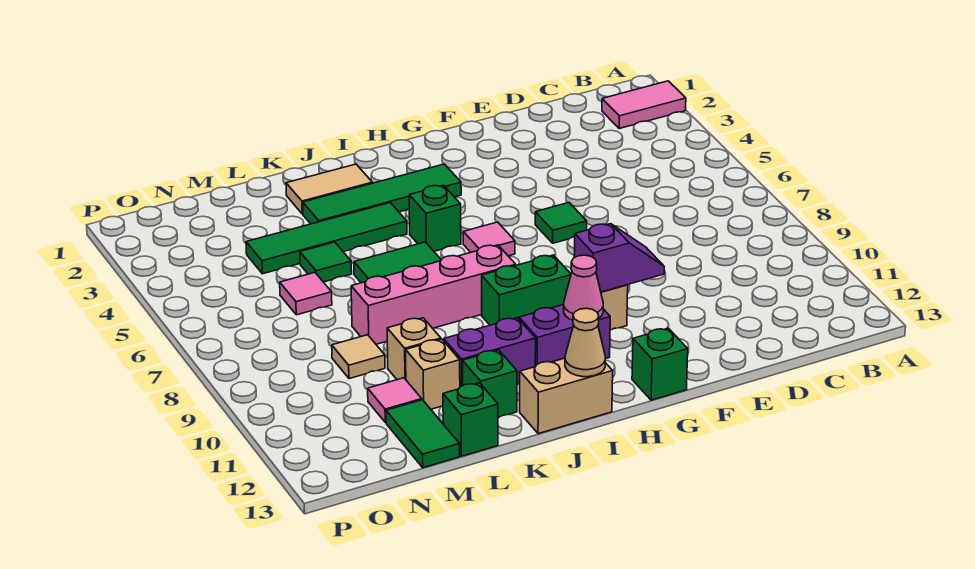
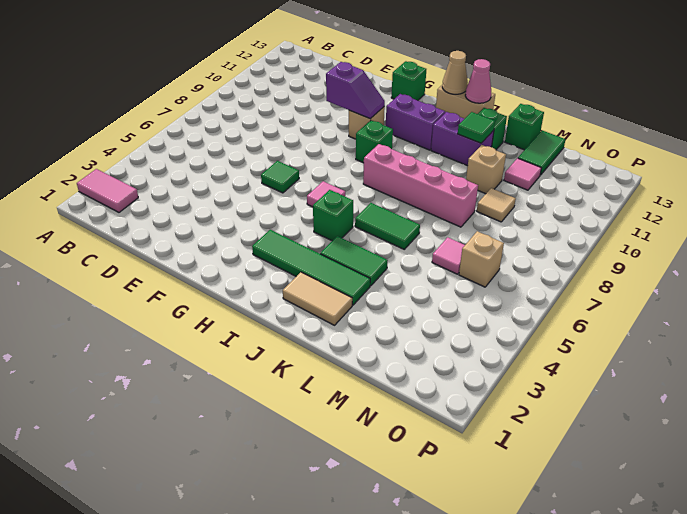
purple slope F10:G10 level 2 top G -> purple slope F10:G10 level 2 top F
green brick H9:I9 level 1 -> green brick H9 level 1
pink cone H11 level 2 -> pink cone J13 level 2
green tile J4:M4 level 1 -> green tile J4:K4 level 1
green tile L5 level 1 -> green tile K11 level 2
tan brick L11 level 1 -> tan brick N6 level 1

